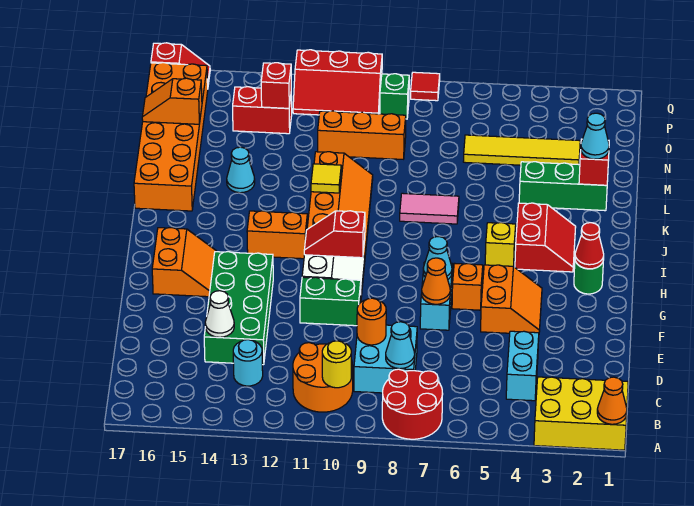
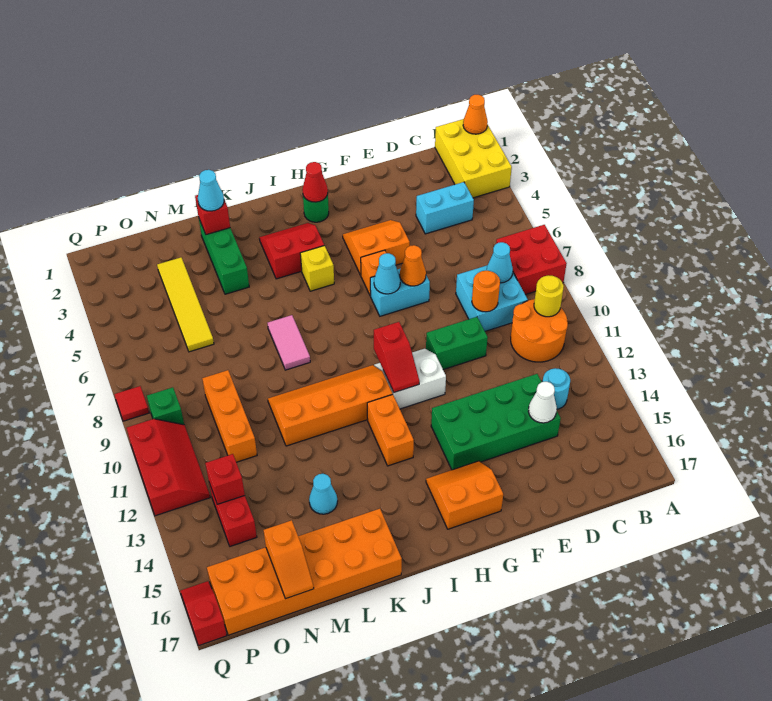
red round brick A7:B8 level 1 -> red brick A7:B8 level 1
green brick F10:F11 level 1 -> green brick E10:F10 level 1
yellow tile K11 level 2 -> none

